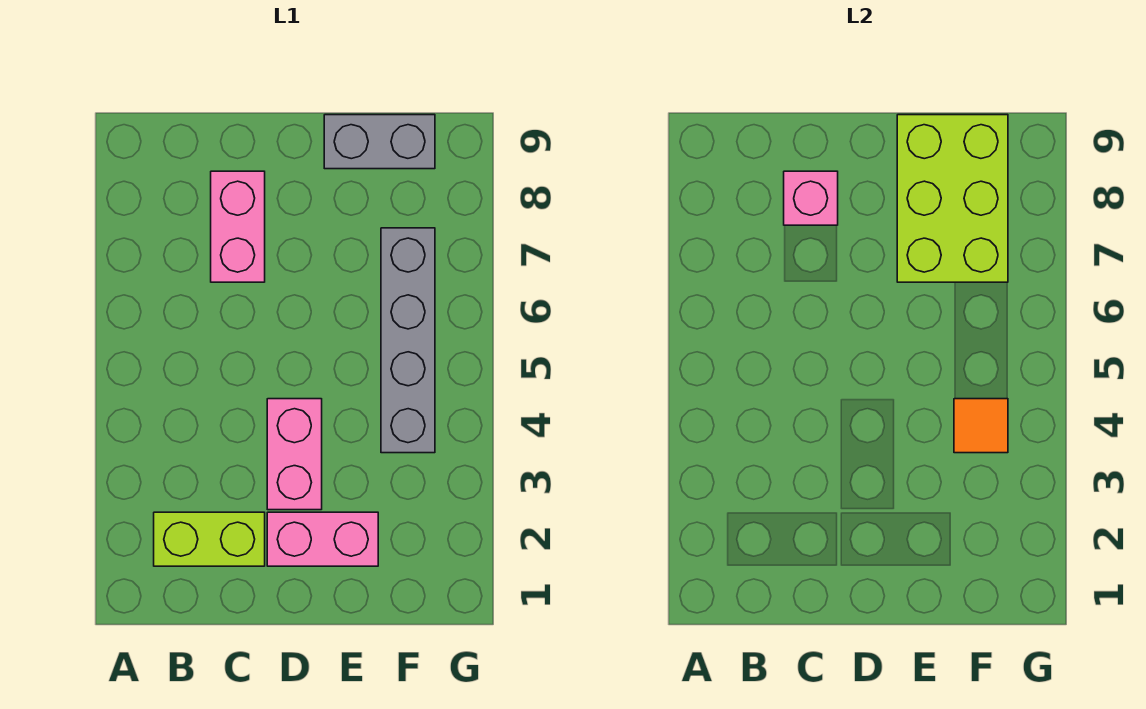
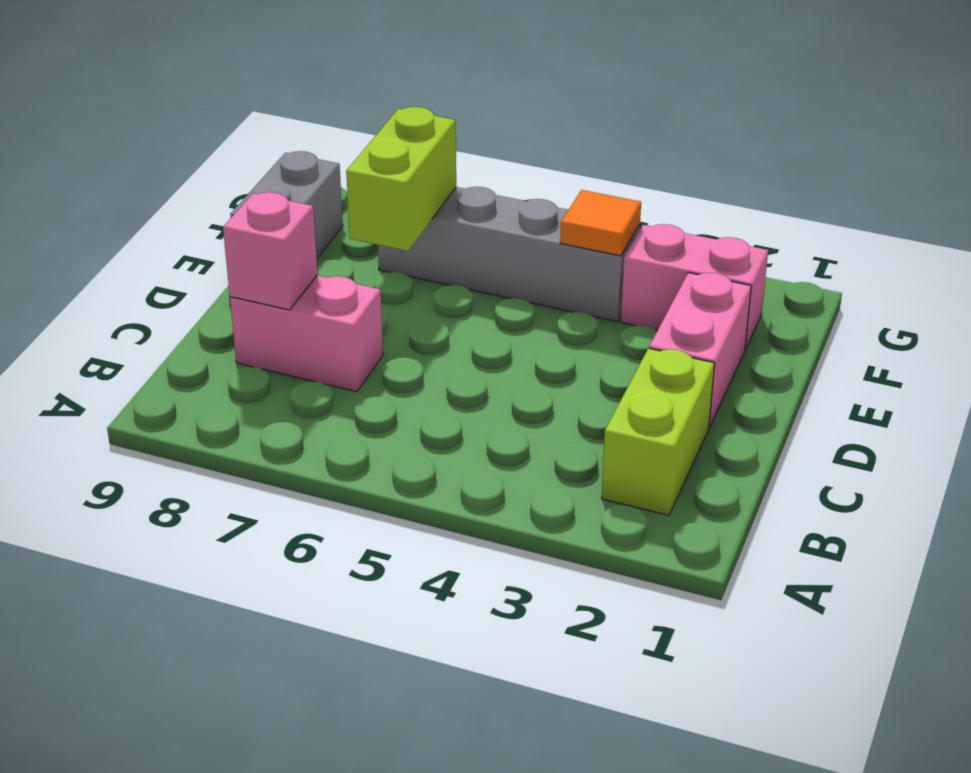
pink brick D3:D4 level 1 -> pink brick F2:F3 level 1
lime brick E7:F9 level 2 -> lime brick E7:F7 level 2

